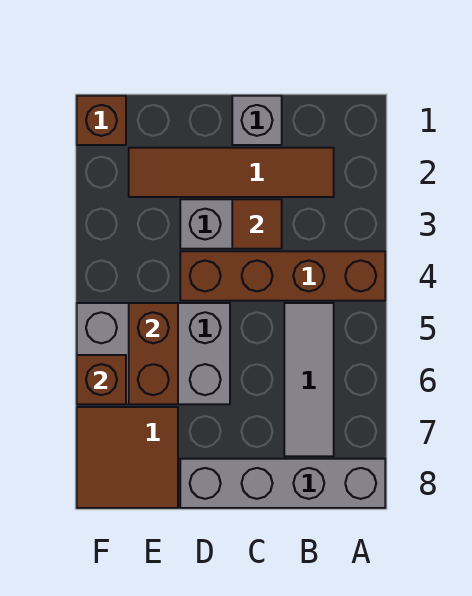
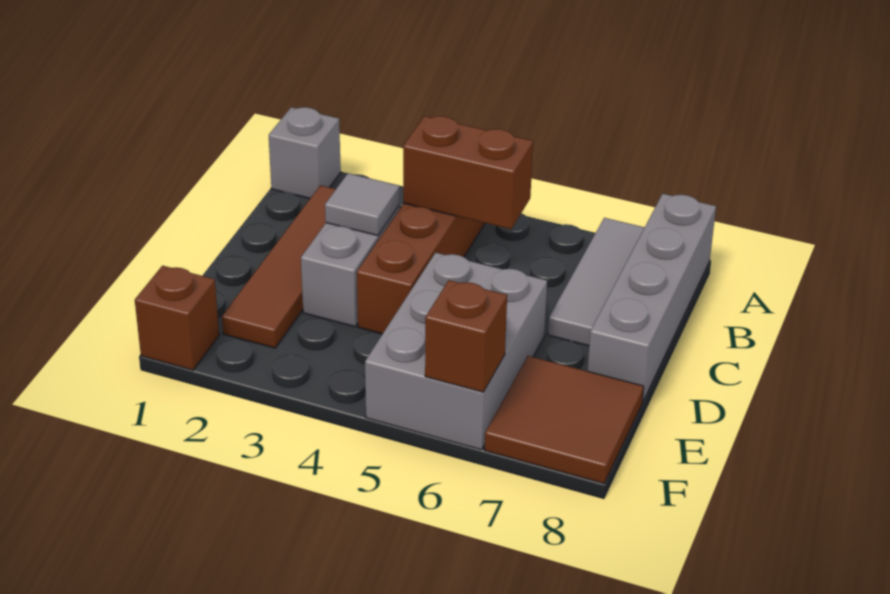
grey tile B5:B7 level 1 -> grey tile A7:C7 level 1
grey brick C1 level 1 -> grey brick A1 level 1
brown tile C3 level 2 -> grey tile C3 level 2
brown brick E5:E6 level 2 -> brown brick B4:B5 level 2

